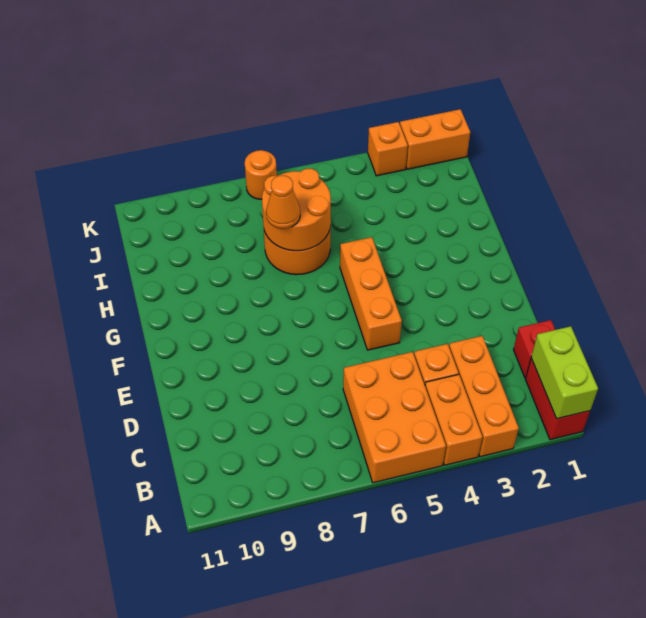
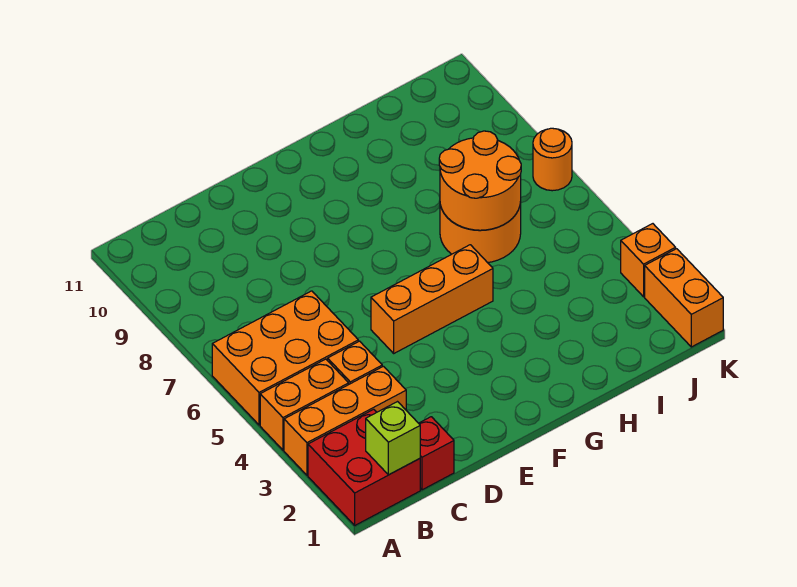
red brick A1:B1 level 1 -> red brick A1:B2 level 1
lime brick A1:B1 level 2 -> lime brick B1 level 2
orange cone H7 level 3 -> none

